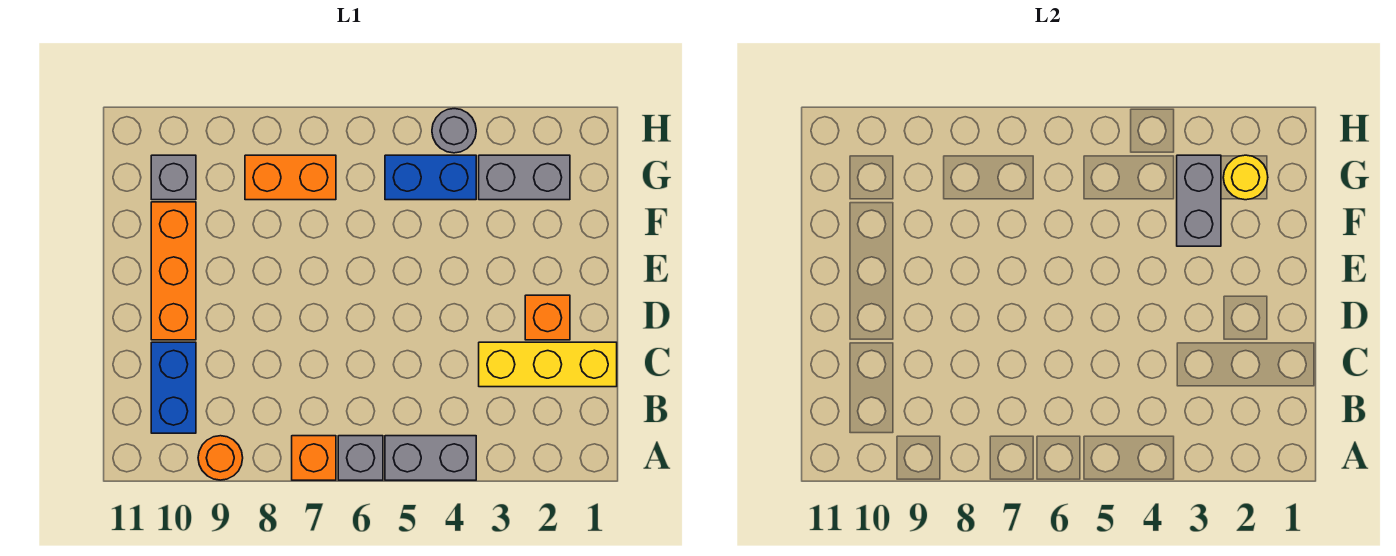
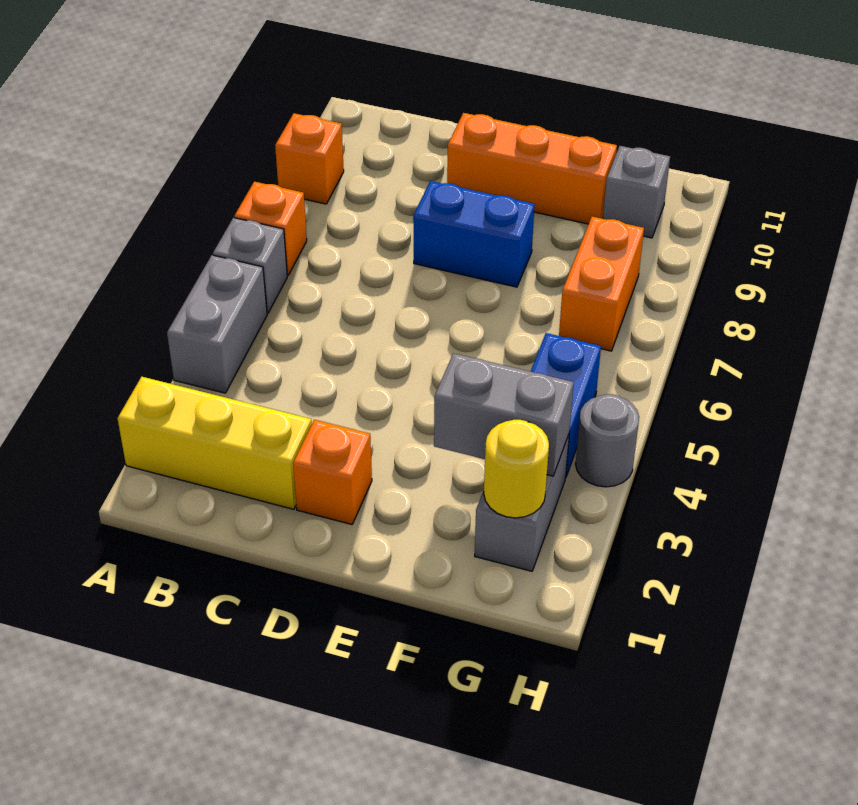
orange round brick A9 level 1 -> orange brick A9 level 1
blue brick B10:C10 level 1 -> blue brick D8:E8 level 1
yellow brick C1:C3 level 1 -> yellow brick A2:C2 level 1

